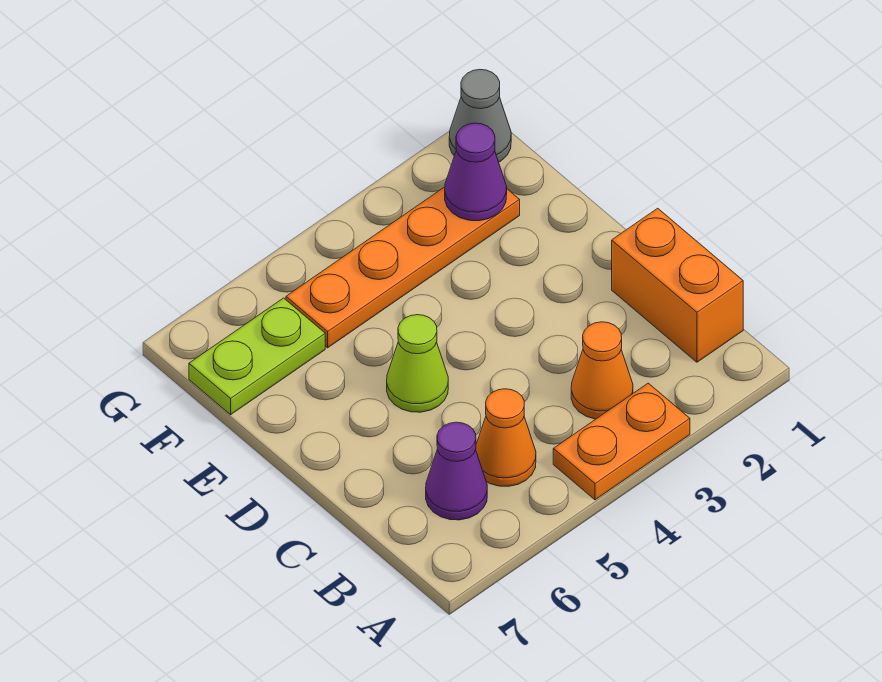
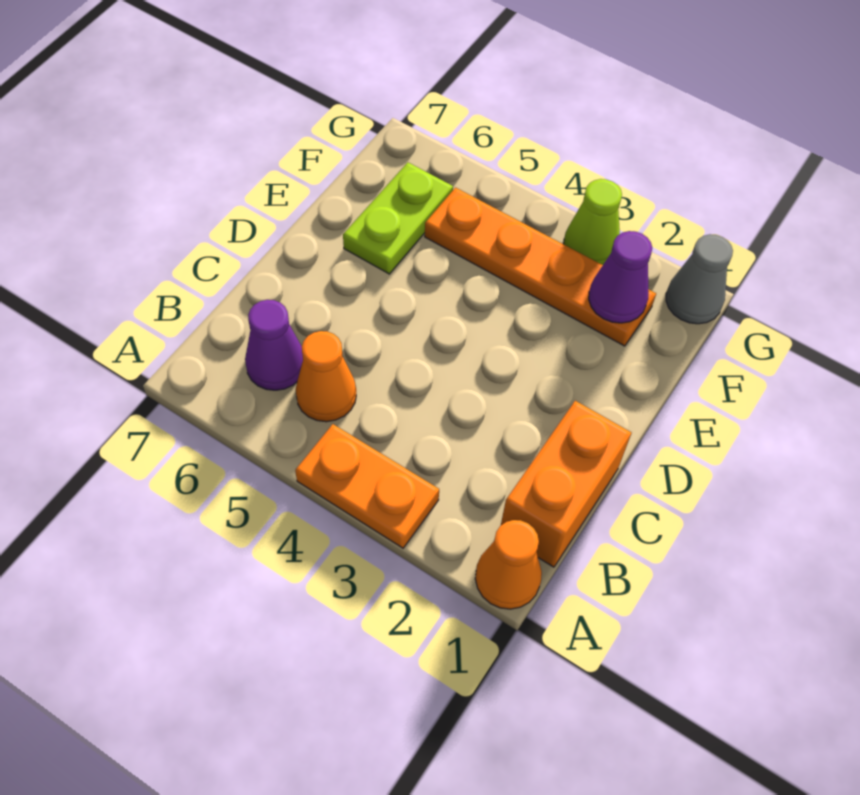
orange cone B3 level 1 -> orange cone A1 level 1
lime cone D5 level 1 -> lime cone G3 level 1
lime plate F6:F7 level 1 -> lime plate E6:F6 level 1

